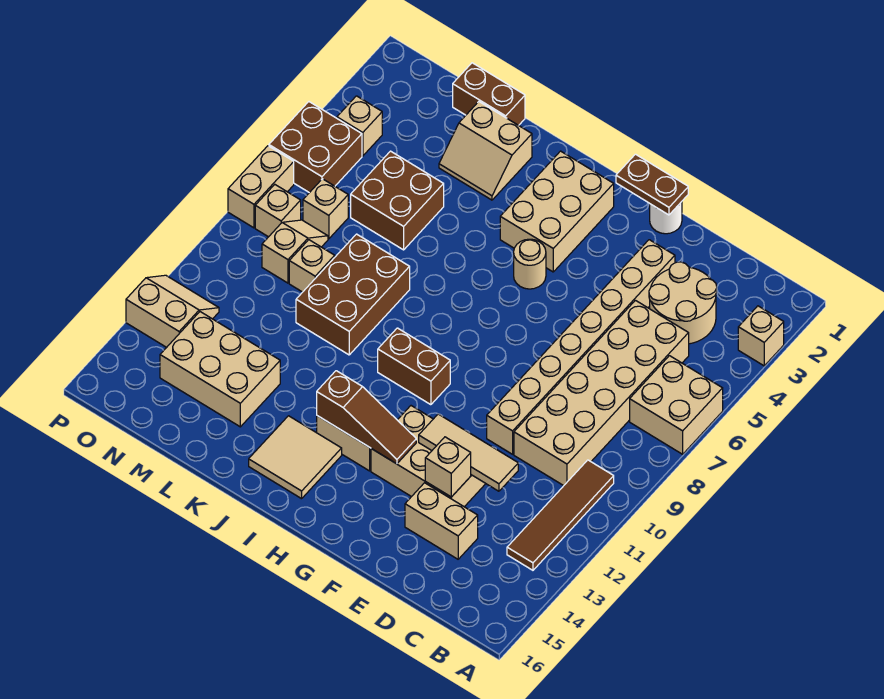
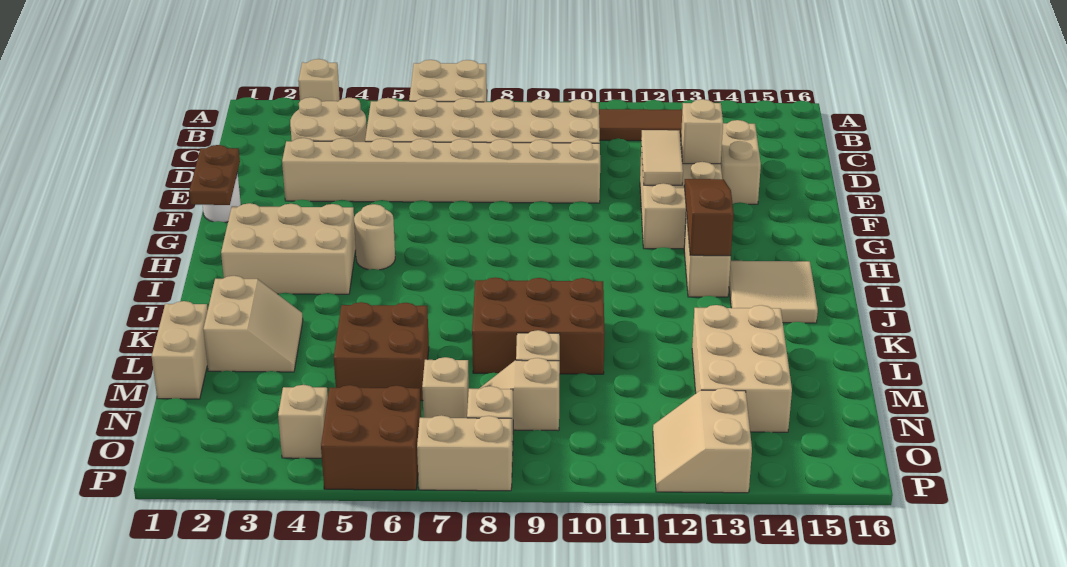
tan tile D12:F12 level 2 -> tan tile E12:F12 level 2
brown brick H10:I10 level 1 -> none
brown brick L1:M1 level 1 -> tan brick L1:M1 level 1

